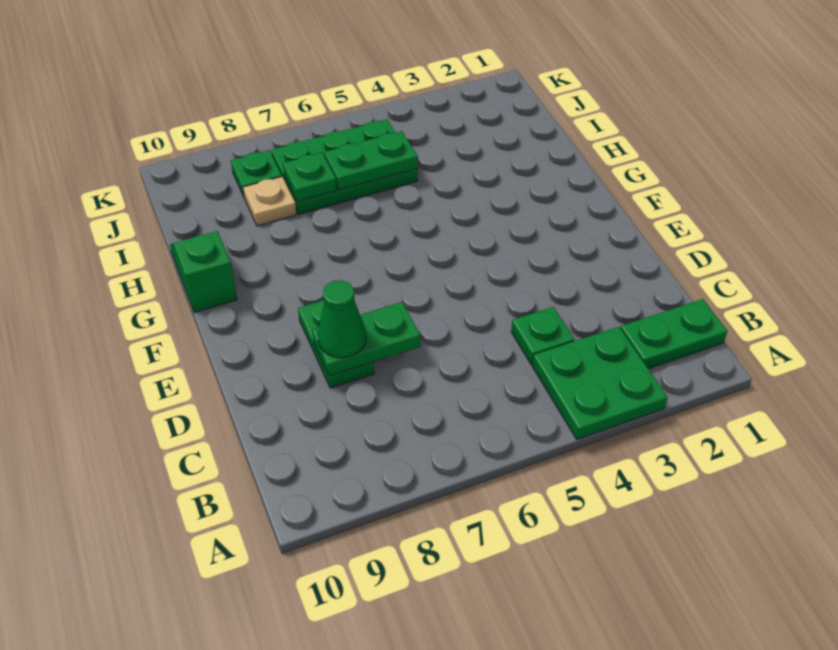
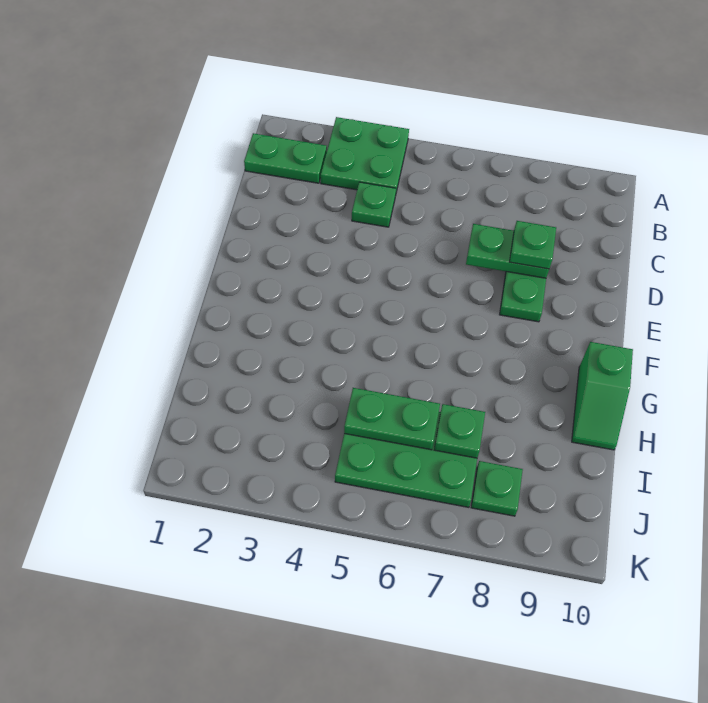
green cone D8 level 3 -> green plate D8 level 3
tan plate I8 level 1 -> none

